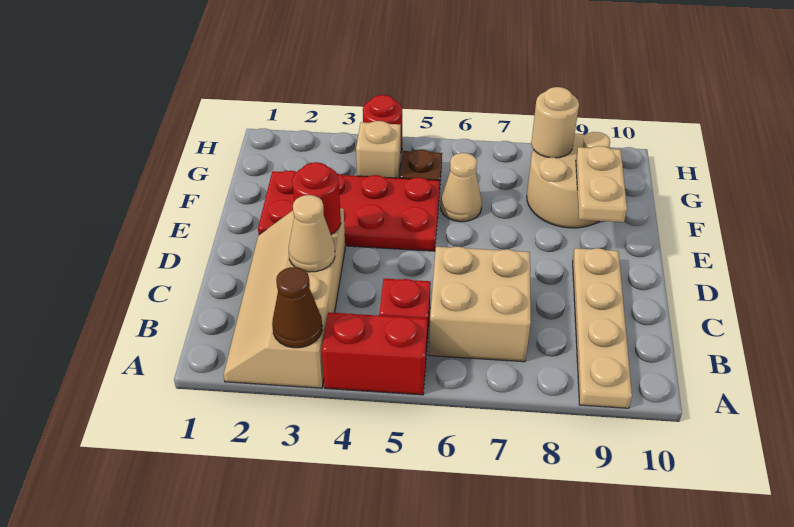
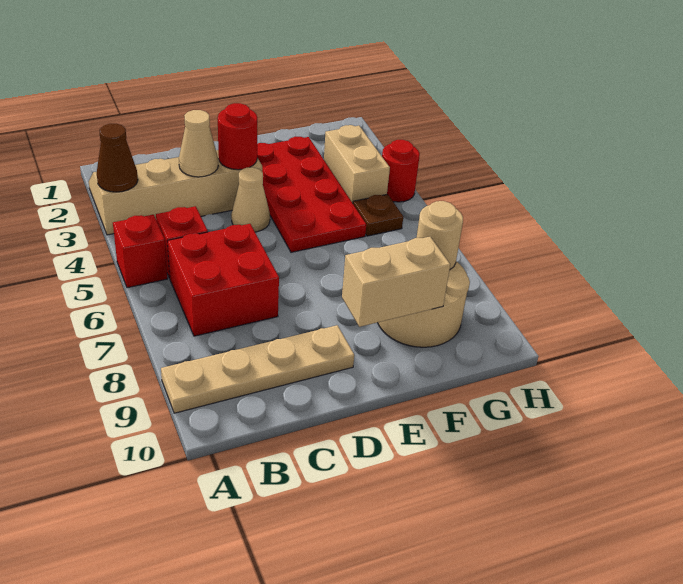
red brick A4:A5 level 1 -> red brick A5 level 1
tan brick B6:C7 level 1 -> red brick B6:C7 level 1
tan plate E9:F9 level 2 -> tan brick E9:F9 level 2
tan cone F6 level 1 -> tan cone D4 level 1
tan brick G4 level 1 -> tan brick G3:G4 level 1

